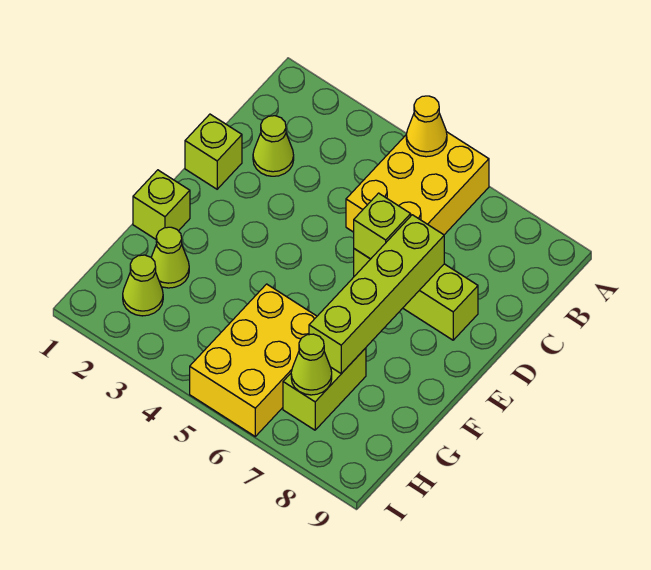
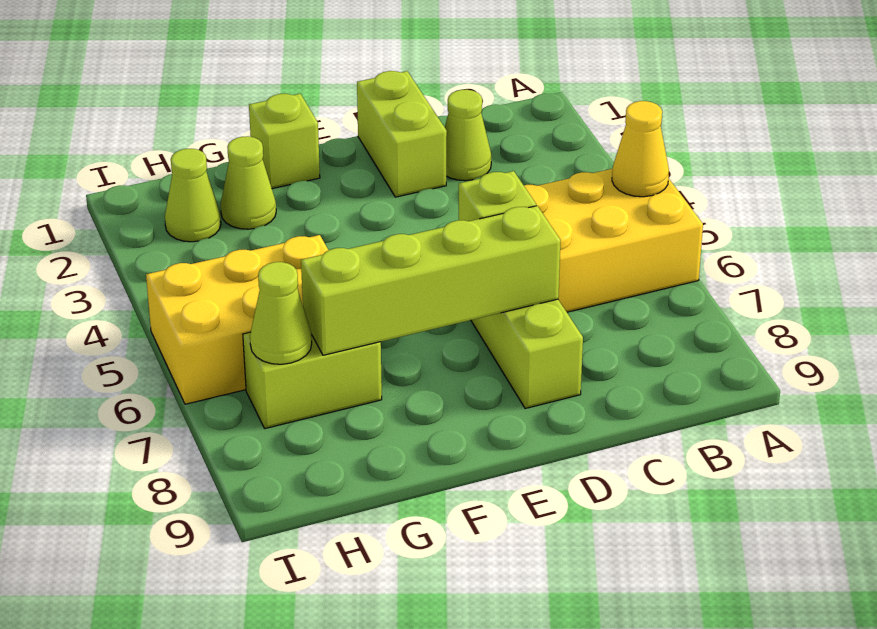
lime brick D1 level 1 -> lime brick D1:D2 level 1

